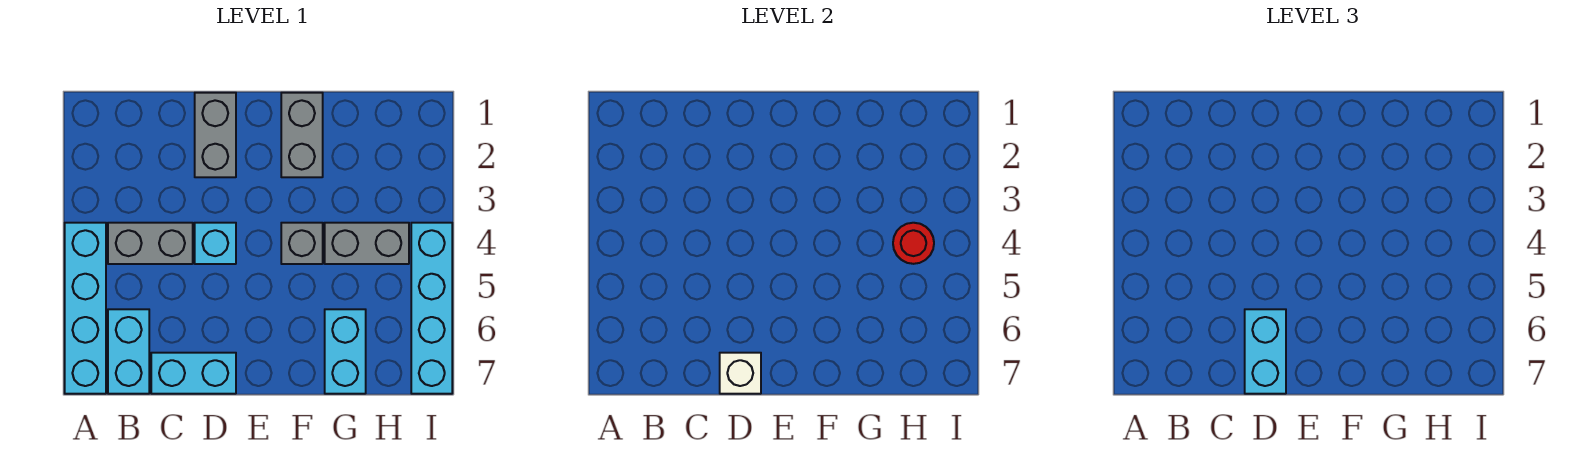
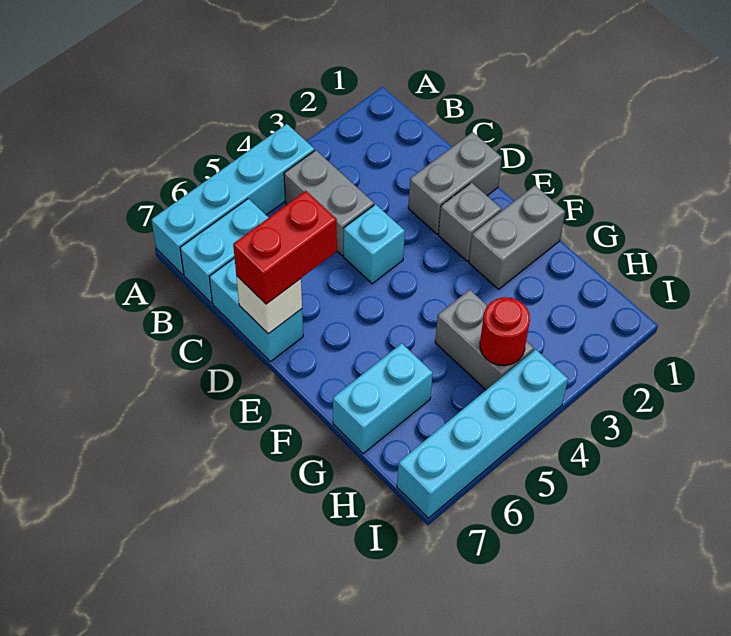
cyan brick D6:D7 level 3 -> red brick D6:D7 level 3
grey brick F4 level 1 -> grey brick E2 level 1

